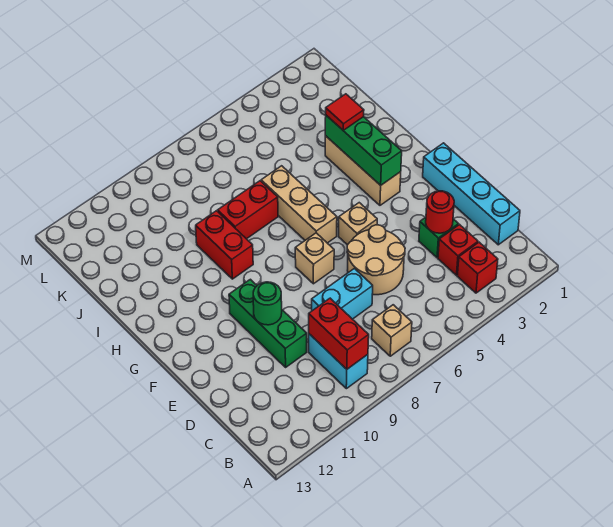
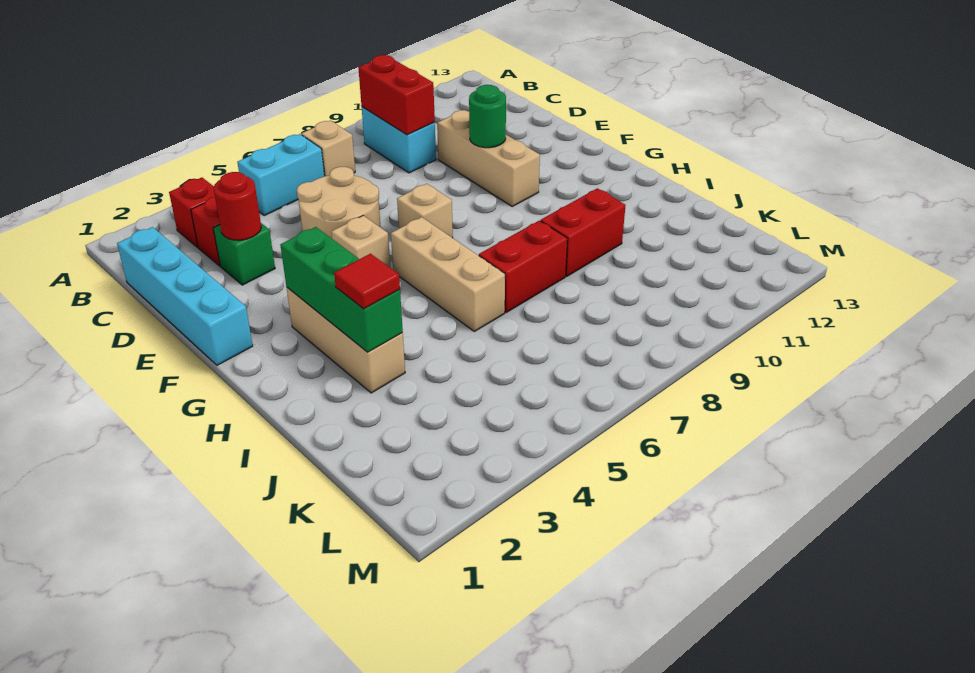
cyan brick D7:D8 level 1 -> cyan brick B5:B6 level 1
green brick D10:F10 level 1 -> tan brick D10:F10 level 1
red brick H9:I9 level 1 -> red brick I9:I10 level 1

